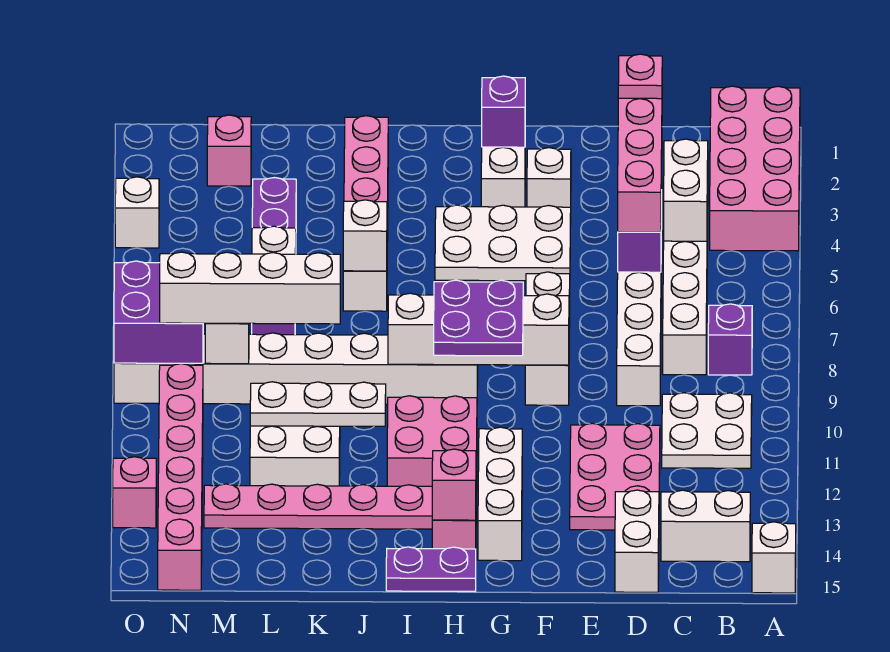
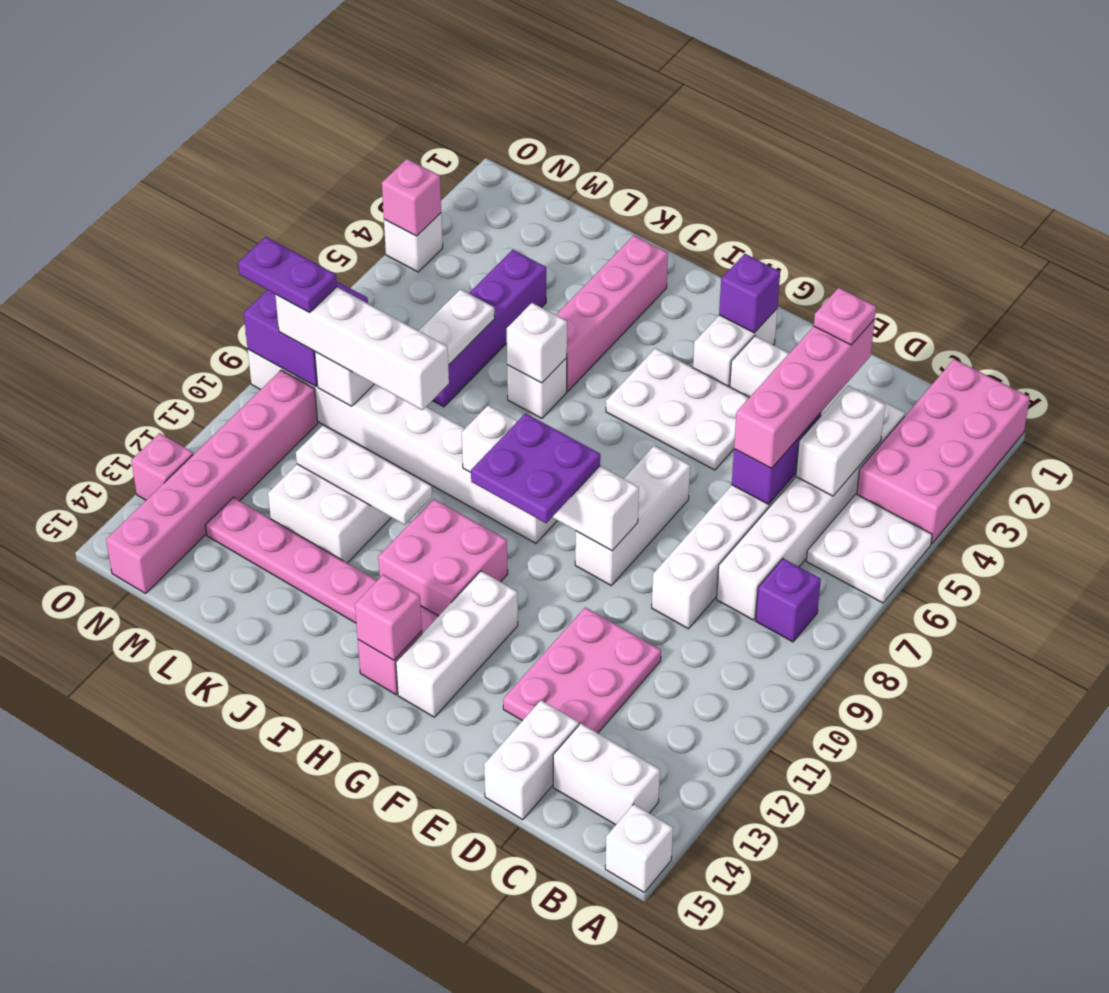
white plate B10:C11 level 1 -> white plate A5:B6 level 1
purple plate H15:I15 level 1 -> purple plate N9:O9 level 4
pink brick M2 level 1 -> pink brick O4 level 2

